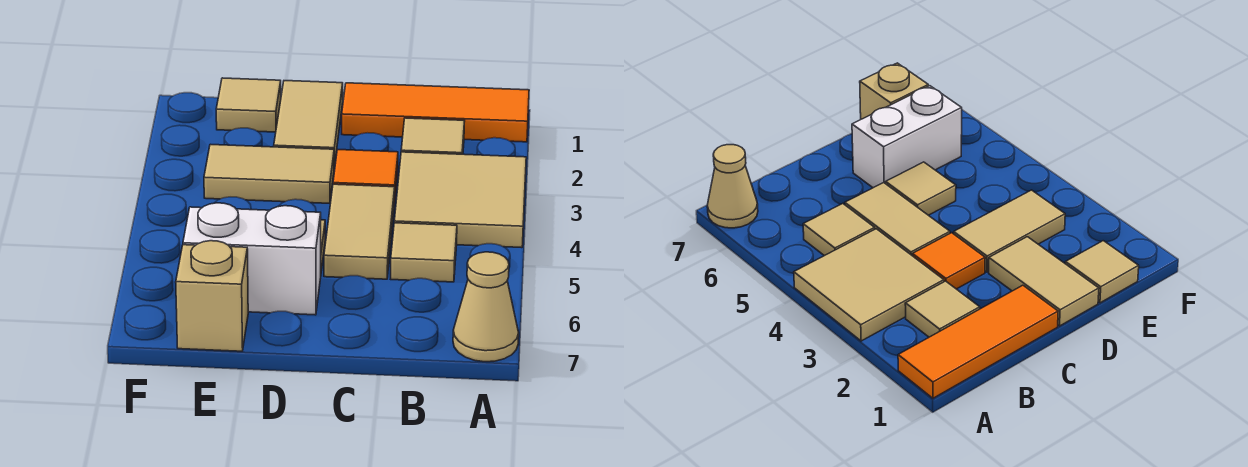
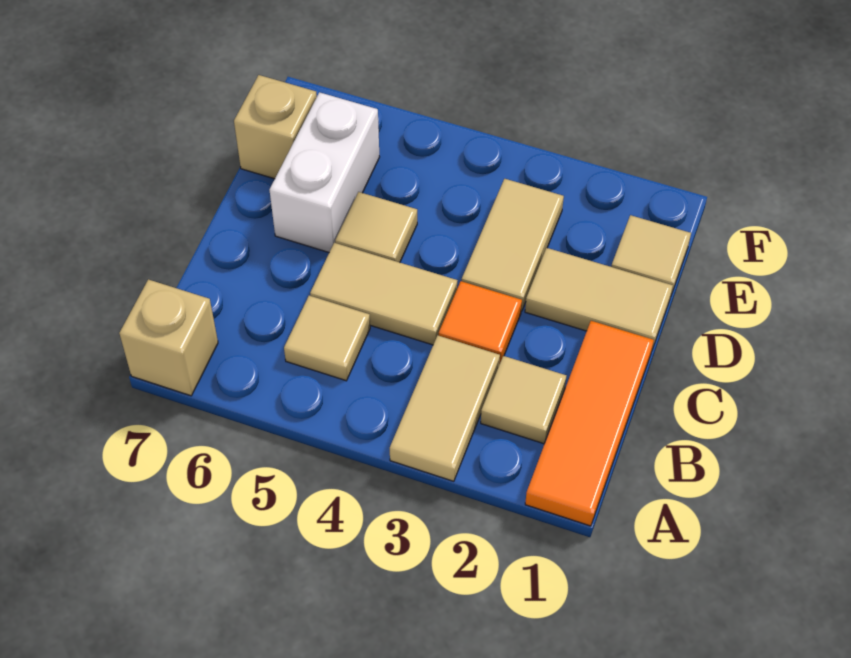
tan tile A3:B4 level 1 -> tan tile A3:B3 level 1
tan cone A7 level 1 -> tan brick A7 level 1

